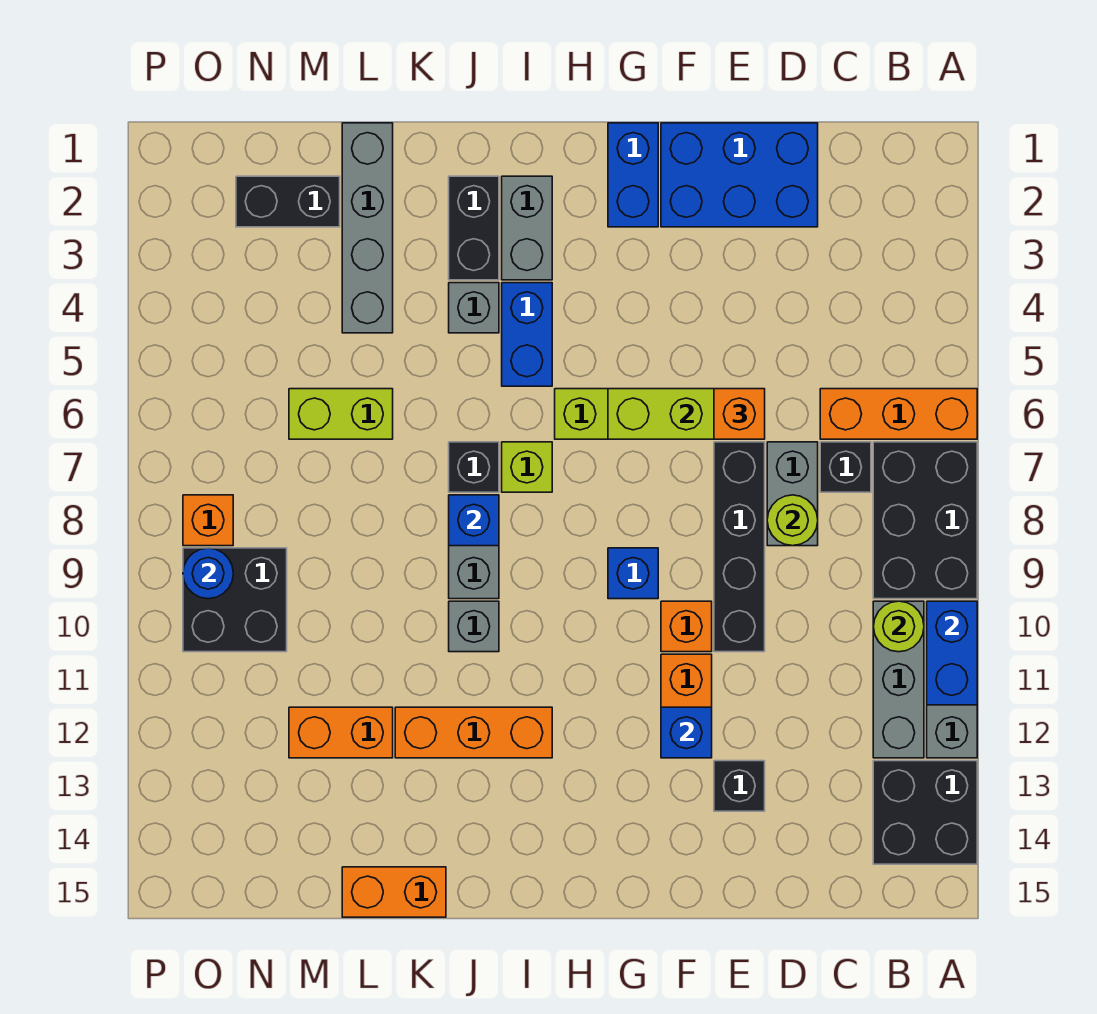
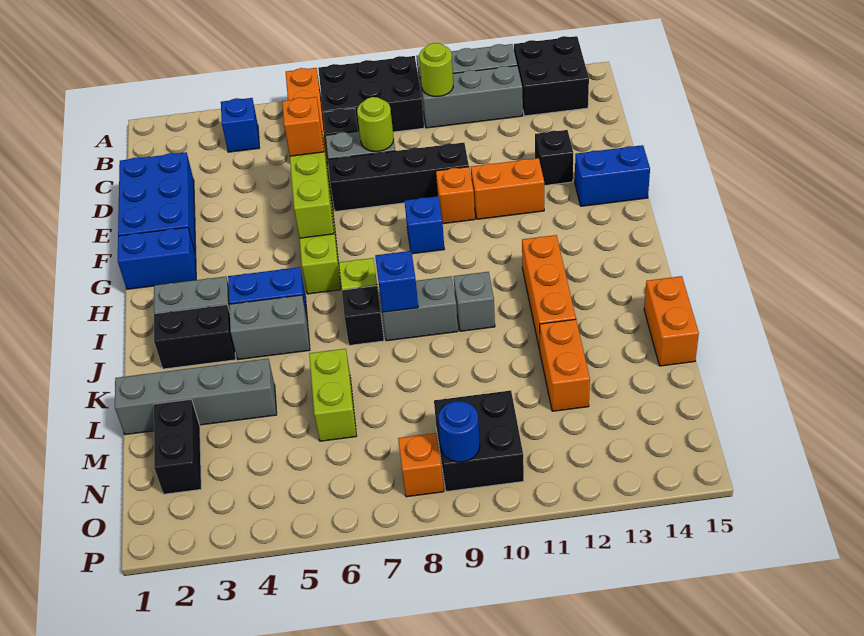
blue brick A10:A11 level 2 -> blue brick F14:F15 level 1
blue brick F12 level 2 -> blue brick B4 level 1
grey brick J4 level 1 -> grey brick J4:J5 level 1

